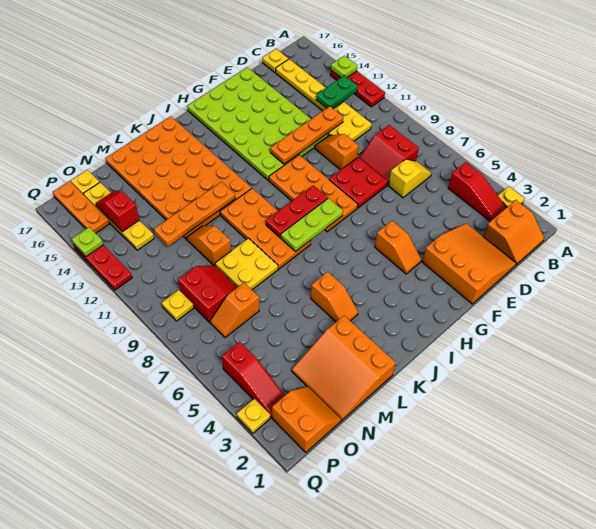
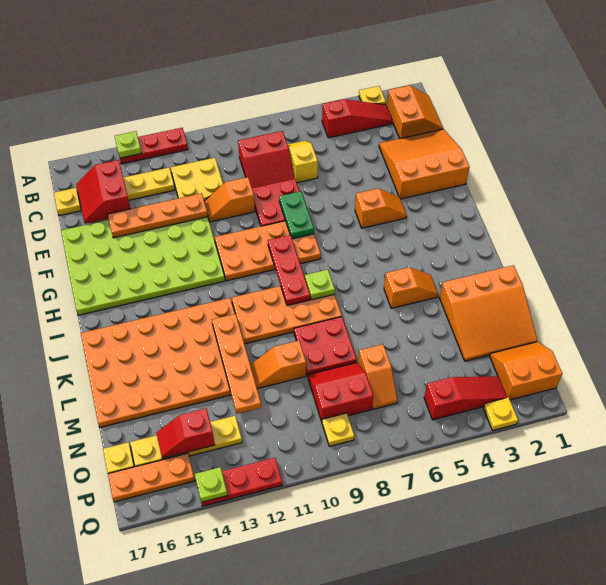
green plate B13:C13 level 2 -> green plate F8:G8 level 2
none -> red slope C15:D16 level 2 top 15
orange plate D12:G12 level 2 -> orange plate E12:E15 level 2
lime plate H8:J8 level 2 -> lime plate J8 level 2
yellow plate L8:M9 level 1 -> red plate L8:M9 level 1

